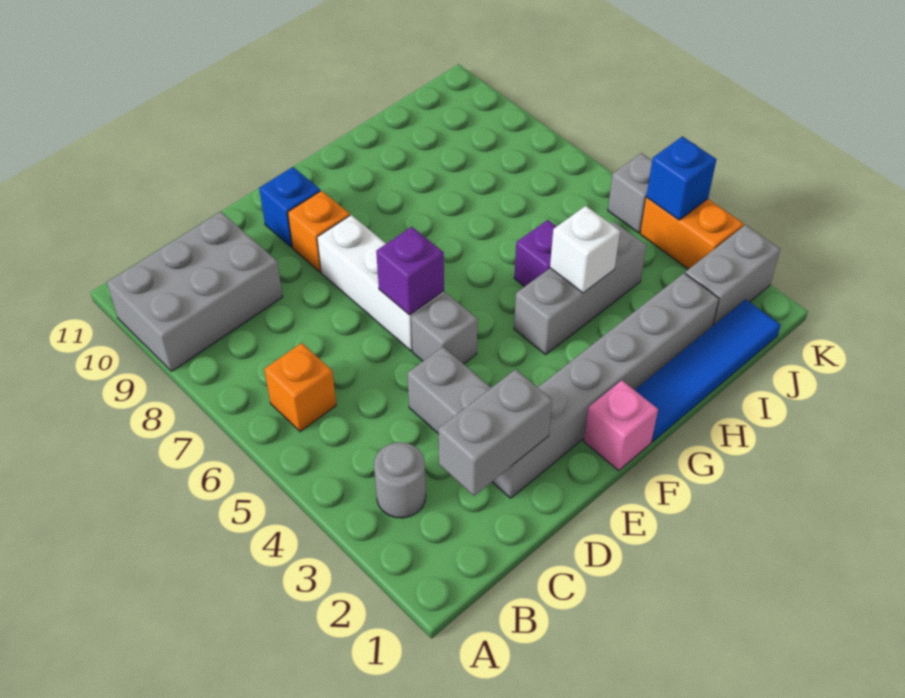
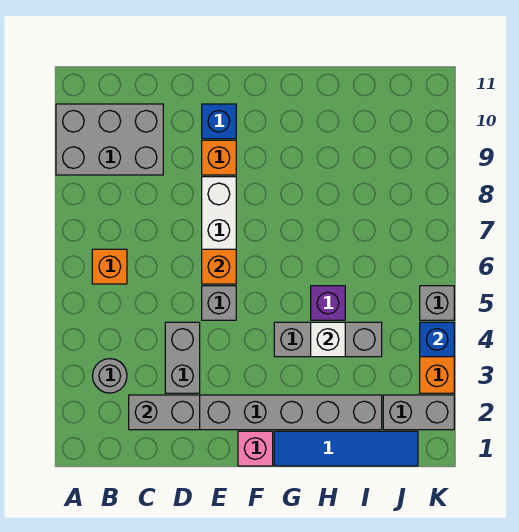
purple brick E6 level 2 -> orange brick E6 level 2

